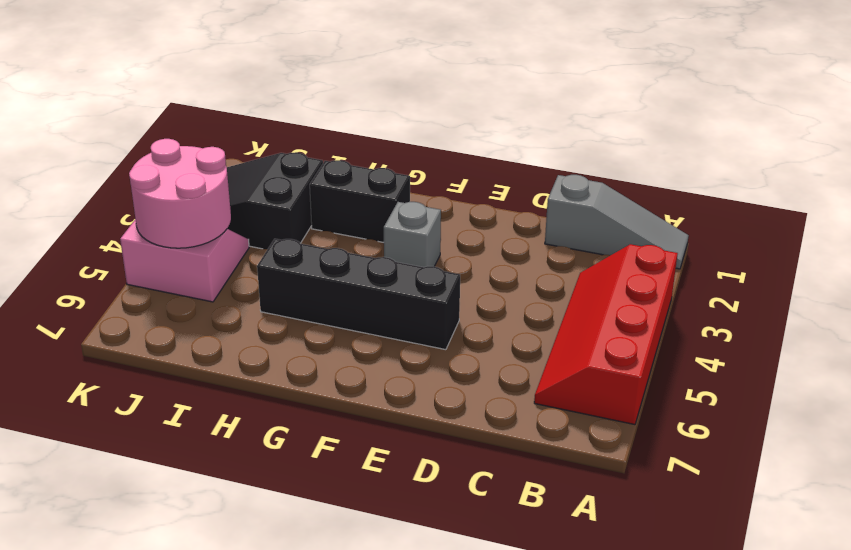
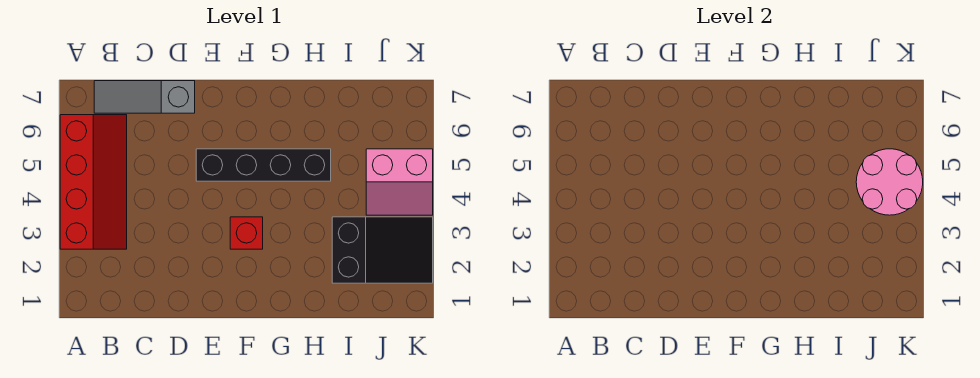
grey slope A1:C1 level 1 top C -> grey slope B7:D7 level 1 top D
grey brick F3 level 1 -> red brick F3 level 1
black brick G2:H2 level 1 -> none

